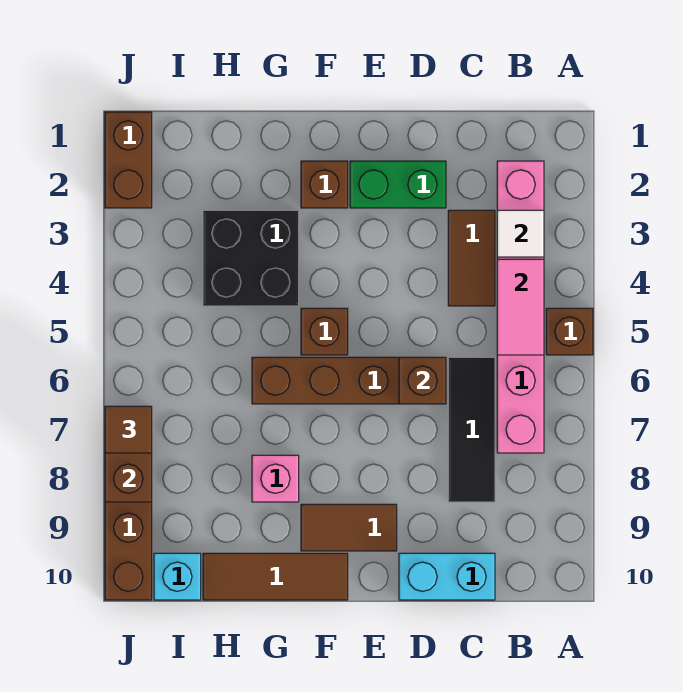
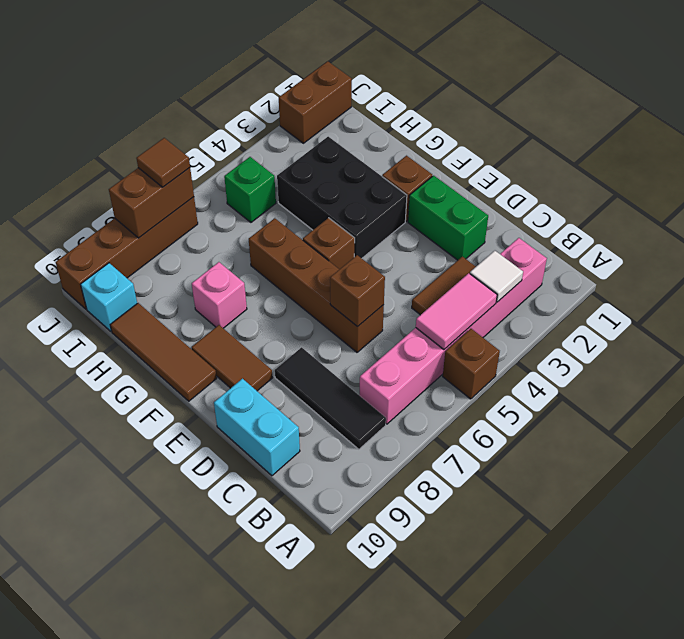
black tile C6:C8 level 1 -> black tile B8:D8 level 1
black brick G3:H4 level 1 -> black brick F3:H4 level 1
none -> green brick I5 level 1

